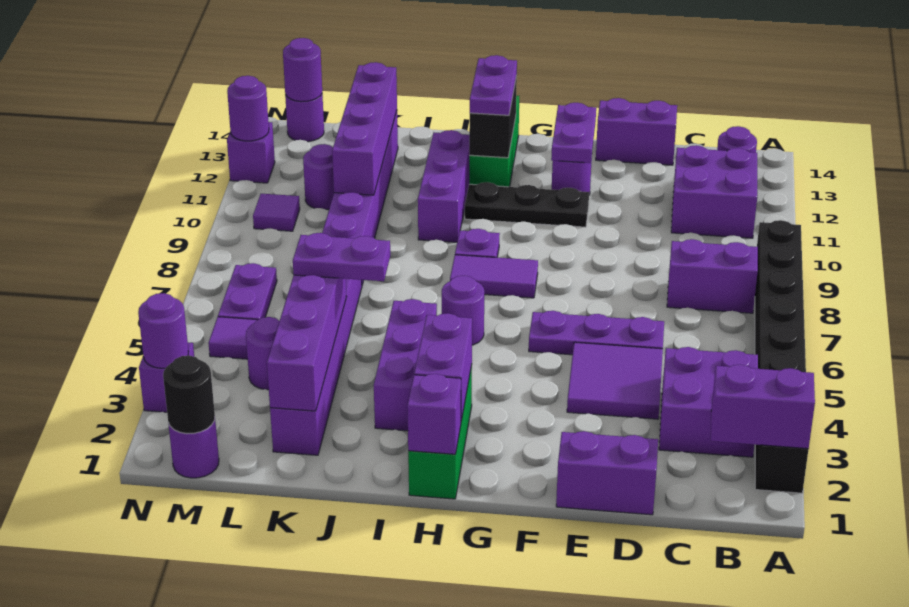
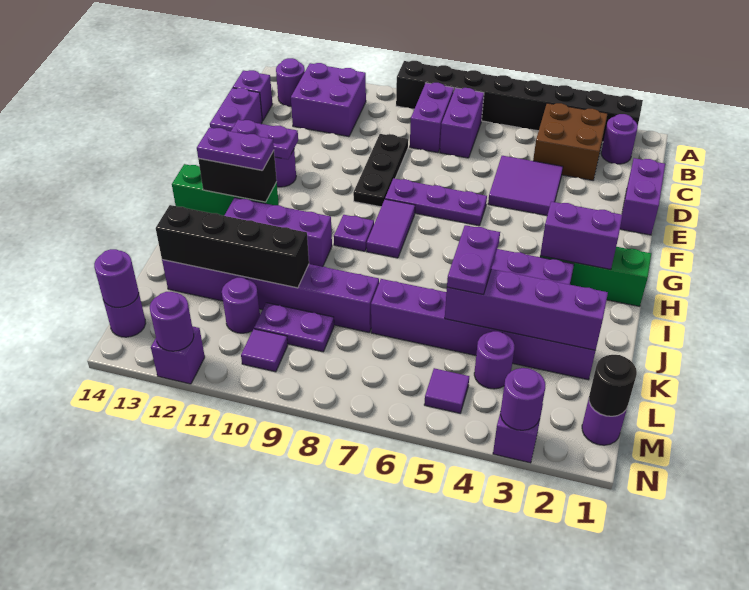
purple brick A2:B2 level 2 -> purple brick B7:C7 level 1
purple brick B3:C4 level 1 -> brown brick B3:C4 level 1
purple plate D6:F6 level 1 -> purple plate F6:F8 level 1
black plate F11:H11 level 1 -> black plate D9:F9 level 1
purple brick H1 level 2 -> purple brick C14 level 1
purple round brick H6 level 1 -> purple round brick B2 level 1
purple brick K10:K13 level 2 -> black brick K10:K13 level 2
purple plate M6:M7 level 1 -> purple plate L9:L10 level 1

